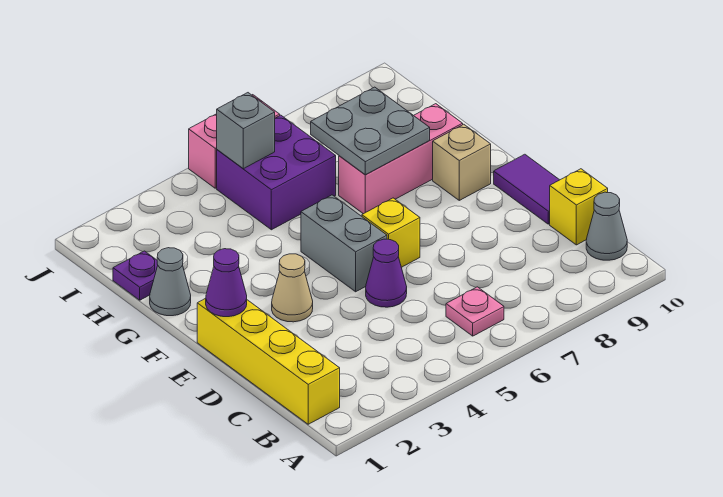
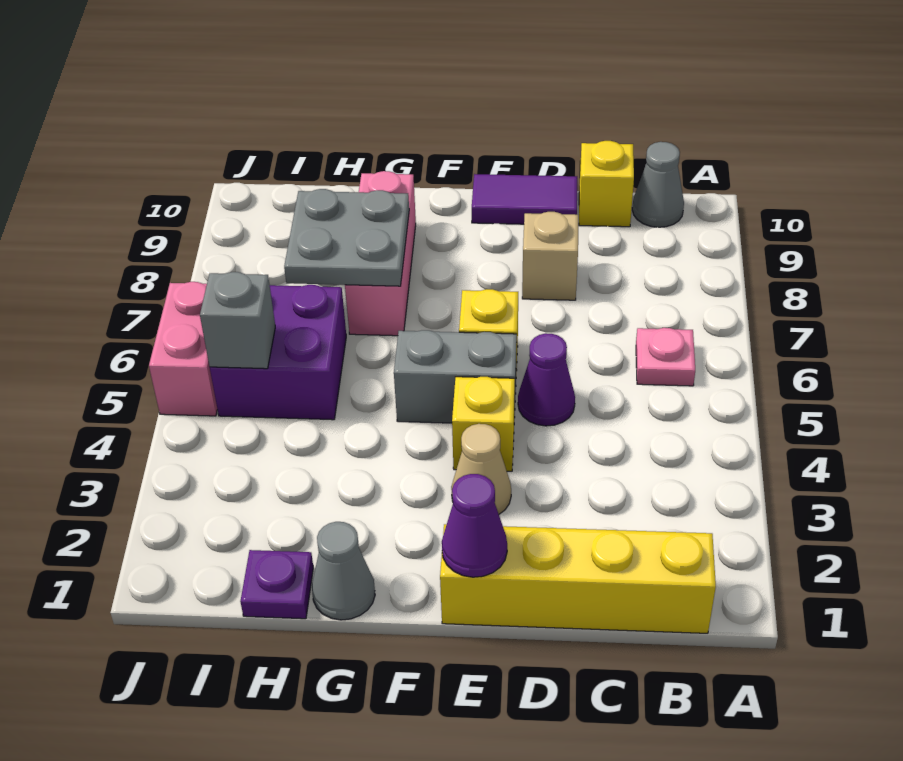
none -> yellow brick E4 level 1
tan brick F9 level 1 -> tan brick D8 level 1

